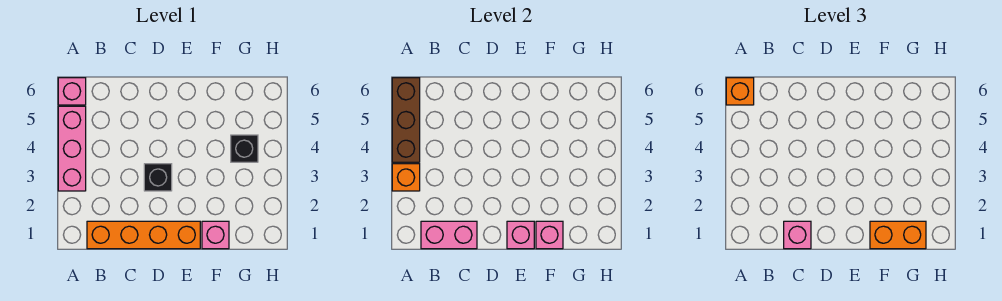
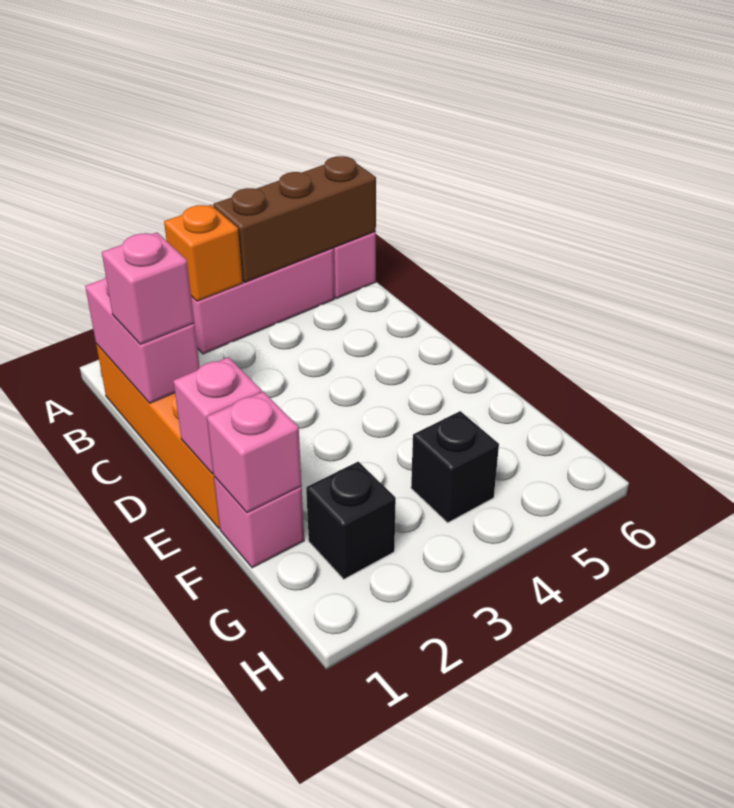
orange brick A6 level 3 -> none
black brick D3 level 1 -> black brick G2 level 1
orange brick F1:G1 level 3 -> none

